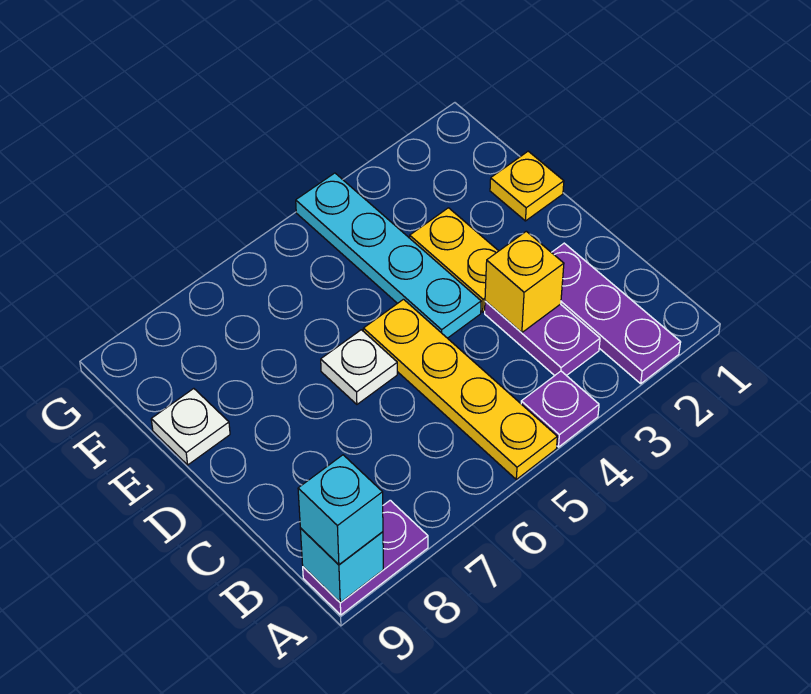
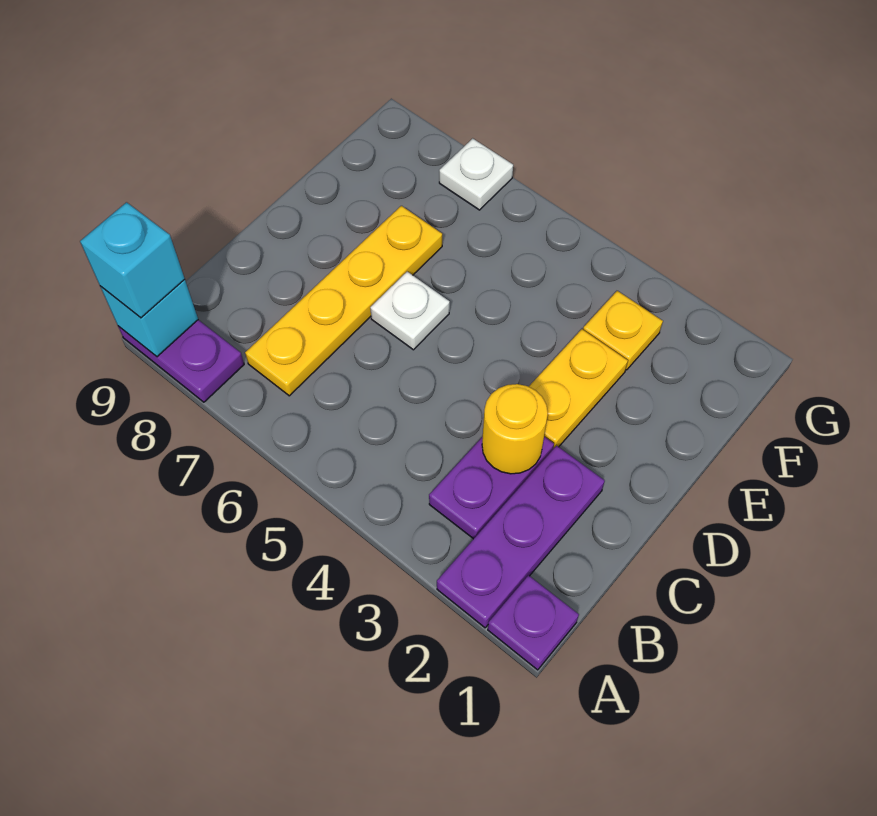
purple plate A4 level 1 -> purple plate A1 level 1
yellow plate A5:D5 level 1 -> yellow plate B7:E7 level 1
yellow brick C3 level 2 -> yellow round brick C3 level 2
cyan plate D4:G4 level 1 -> none
yellow plate E1 level 1 -> yellow plate F3 level 1
white plate E9 level 1 -> white plate G7 level 1

